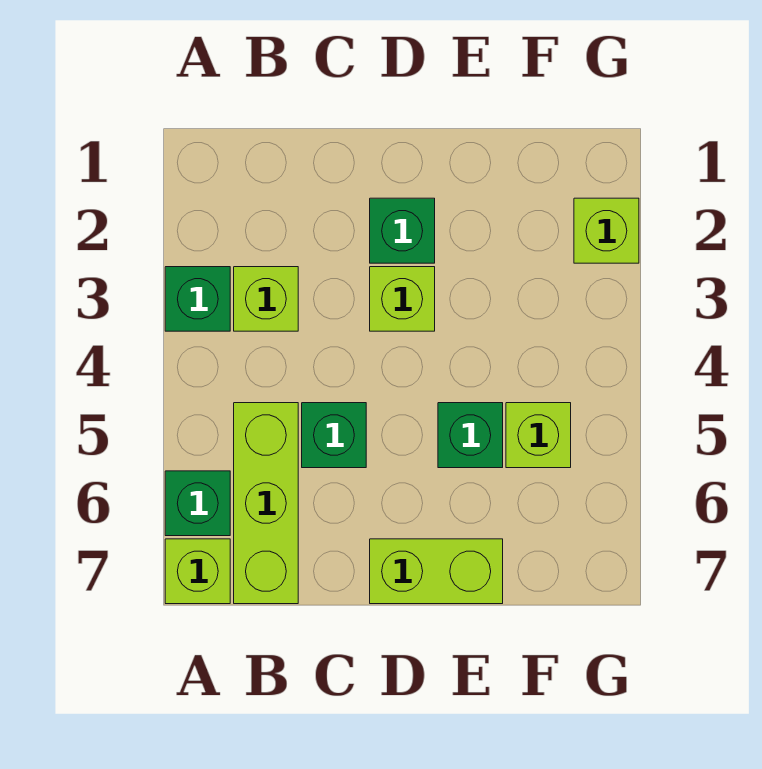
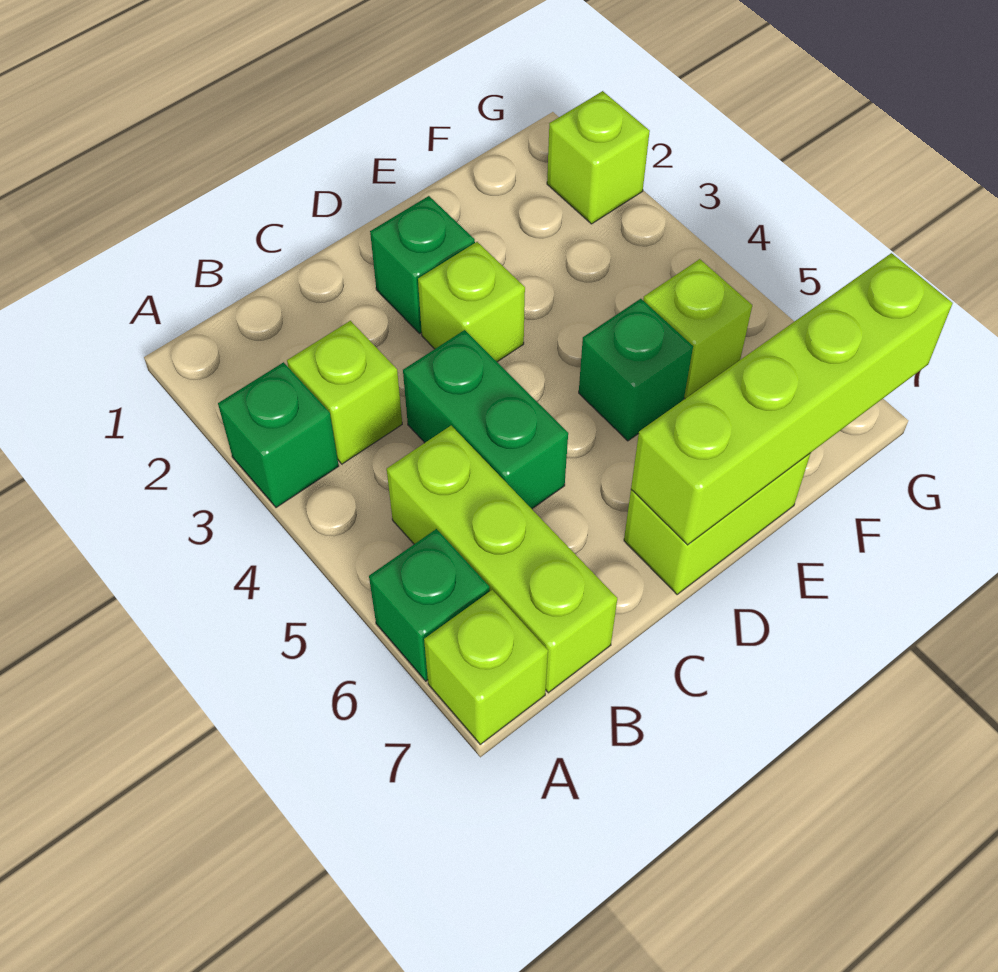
green brick C5 level 1 -> green brick C4:C5 level 1
none -> lime brick D7:G7 level 2

